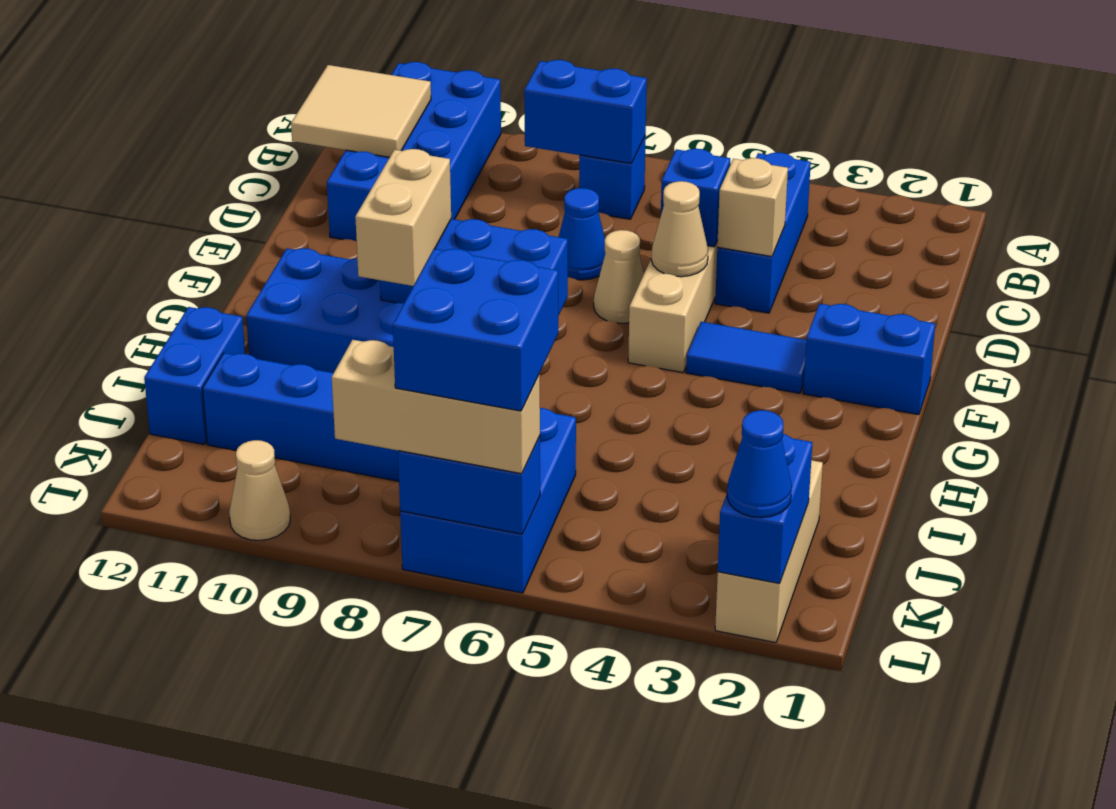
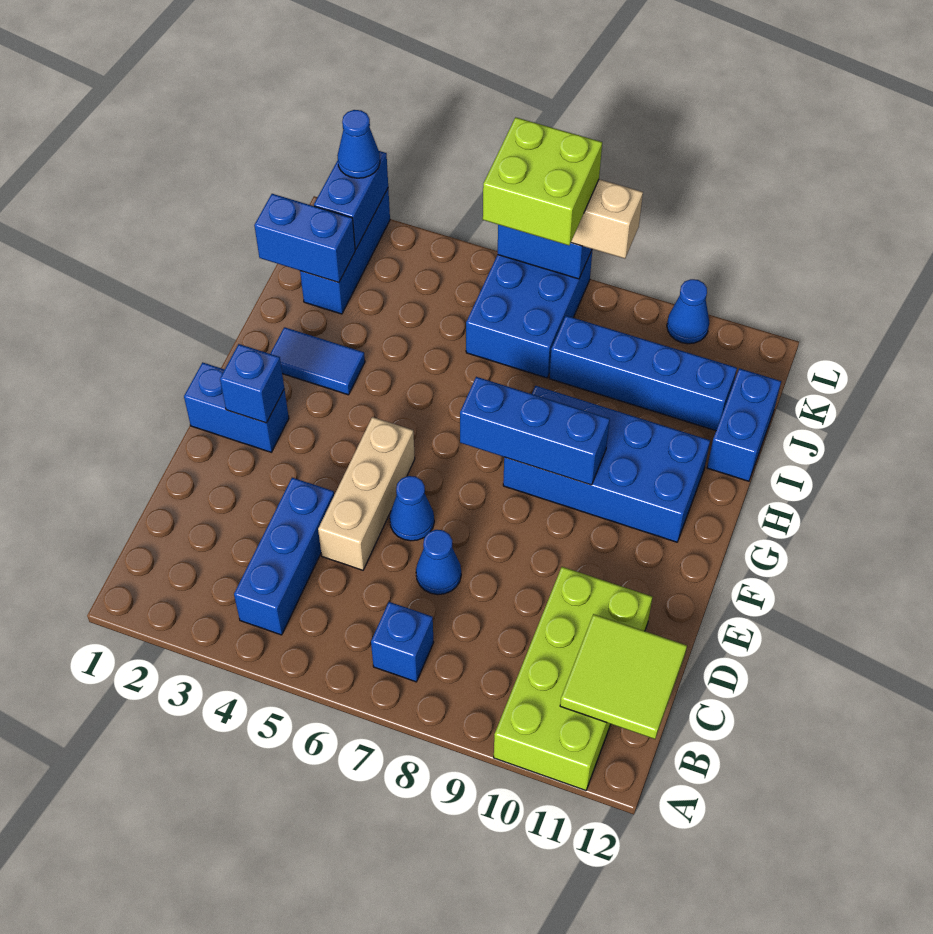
blue brick A10:D11 level 1 -> lime brick A10:D11 level 1
blue brick B7:B8 level 2 -> blue brick J1:J2 level 2
tan tile B11:C12 level 2 -> lime tile B11:C12 level 2
tan brick D4 level 2 -> none
blue brick D5 level 2 -> blue brick F2 level 2
tan cone E5 level 2 -> none
tan cone E6 level 1 -> blue cone E6 level 1
blue tile F3:F4 level 1 -> blue tile H2:H3 level 1
tan brick G9:H9 level 3 -> none
tan brick J2:L2 level 1 -> blue brick J2:L2 level 1
blue brick K6:L7 level 4 -> lime brick K6:L7 level 4
tan cone L10 level 1 -> blue cone L10 level 1

